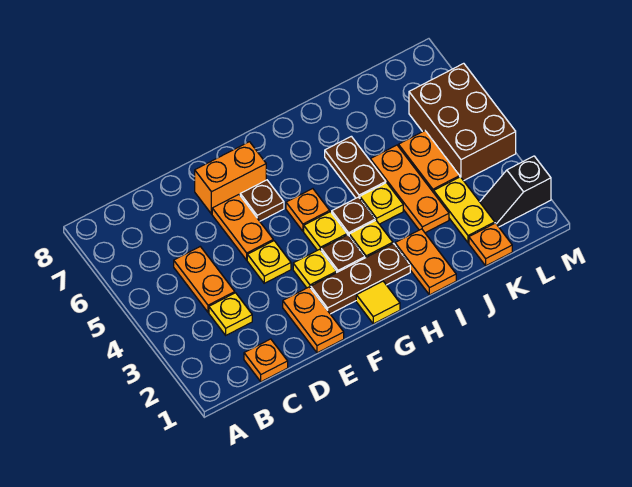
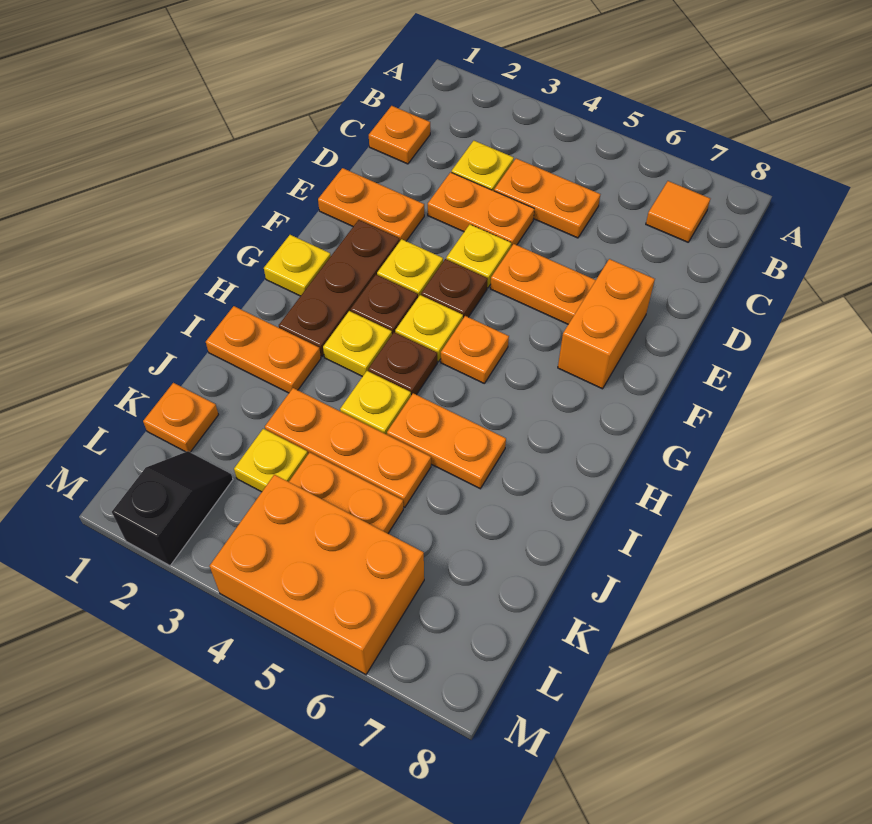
none -> orange tile B7 level 1
none -> orange plate D3:D4 level 1
brown plate F6 level 1 -> brown plate F4 level 1
yellow tile G1 level 1 -> yellow plate G1 level 1
brown plate I5:I6 level 1 -> orange plate I5:I6 level 1
yellow plate K2:K3 level 1 -> yellow plate K3 level 1
brown brick L4:M6 level 1 -> orange brick L4:M6 level 1

